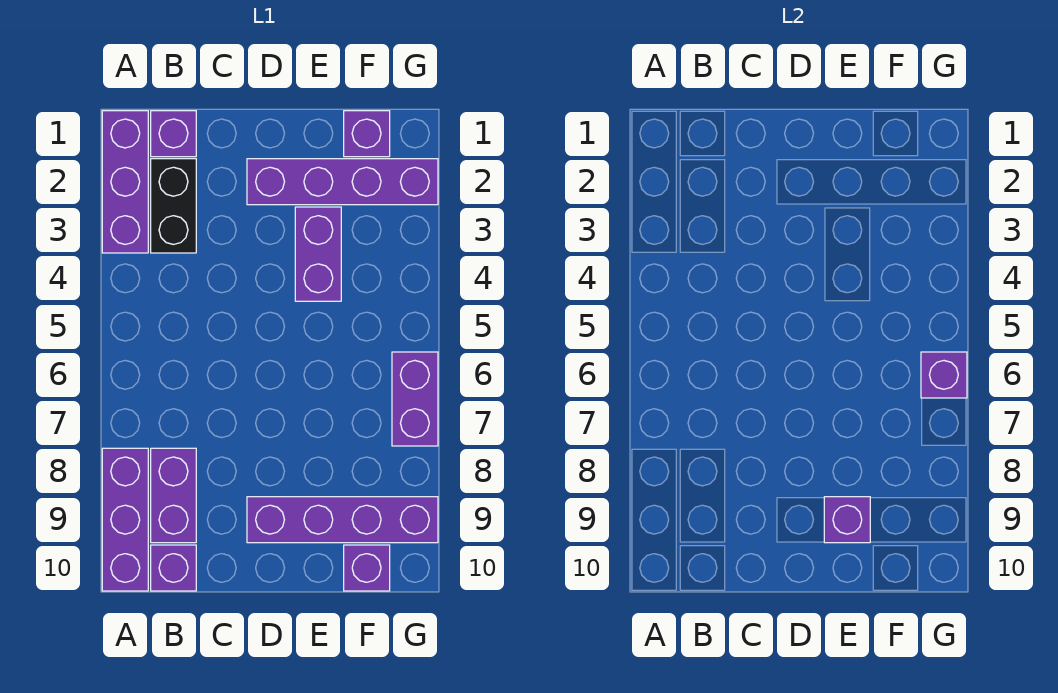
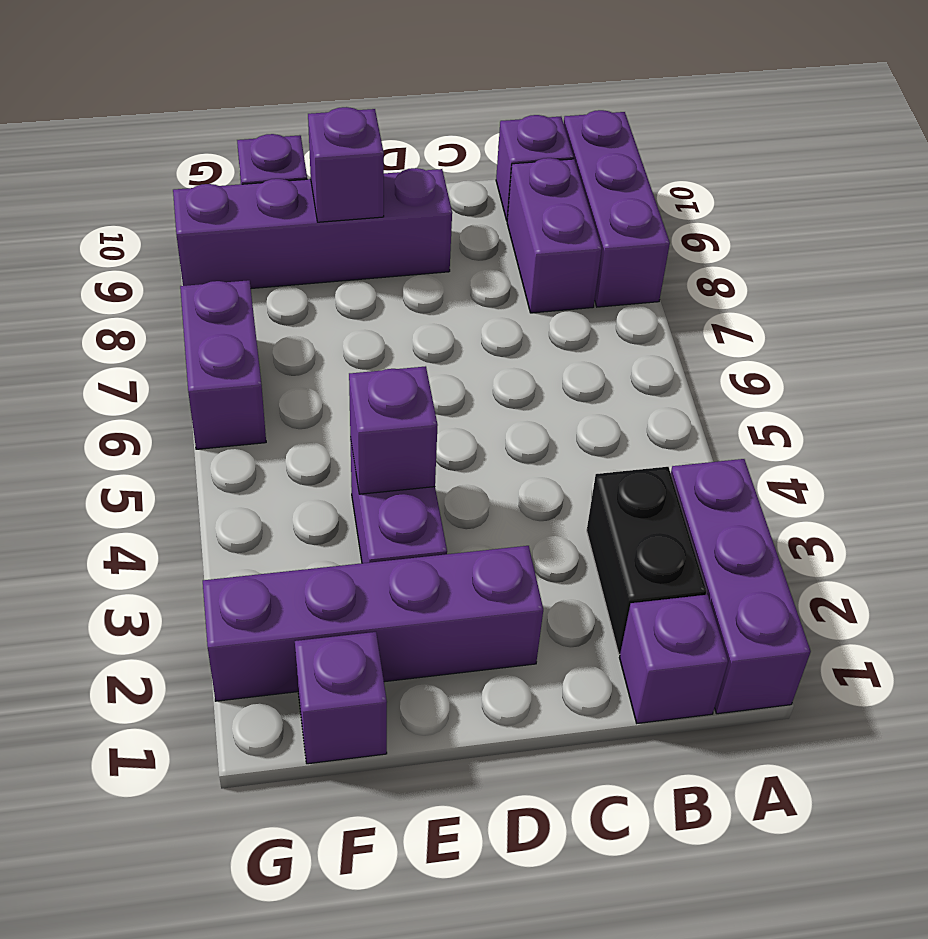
purple brick G6 level 2 -> purple brick E4 level 2

